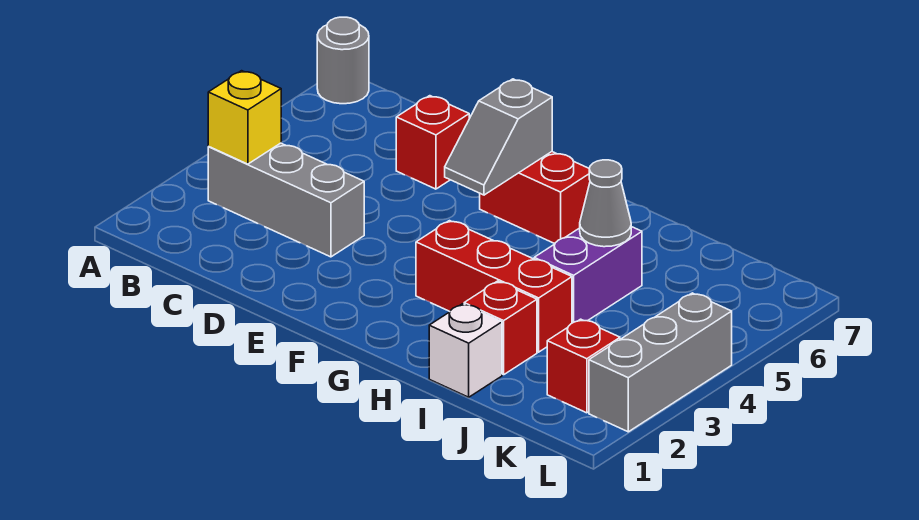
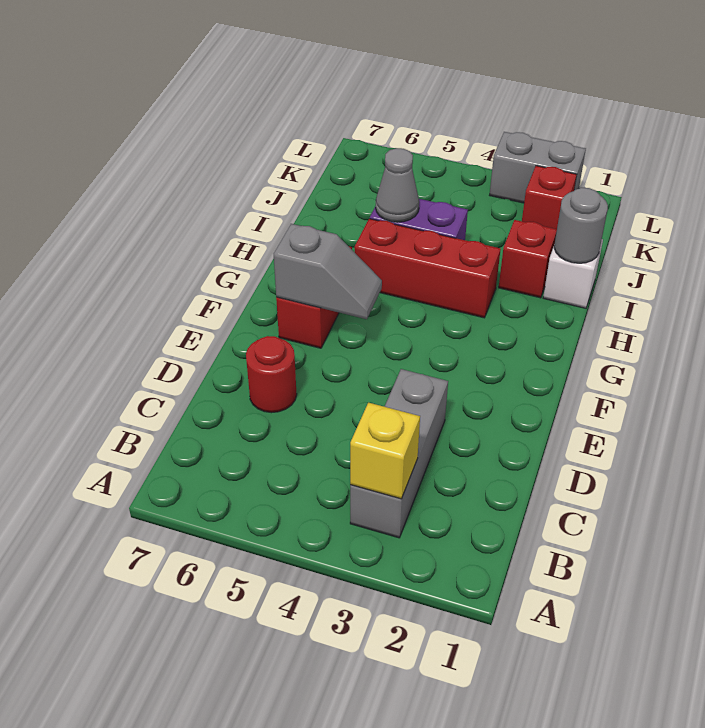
grey round brick A7 level 1 -> grey round brick I1 level 2
red brick D6 level 1 -> red round brick D6 level 1
red brick G3:I3 level 1 -> red brick H3:H5 level 1
grey brick L2:L4 level 1 -> grey brick L2:L3 level 1

